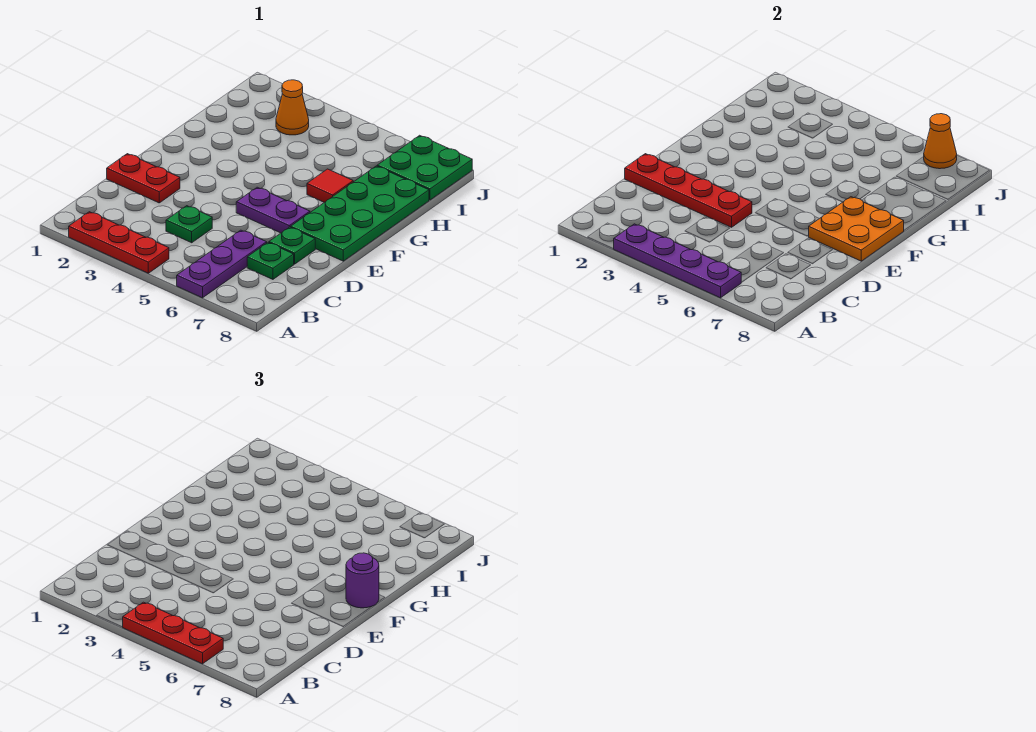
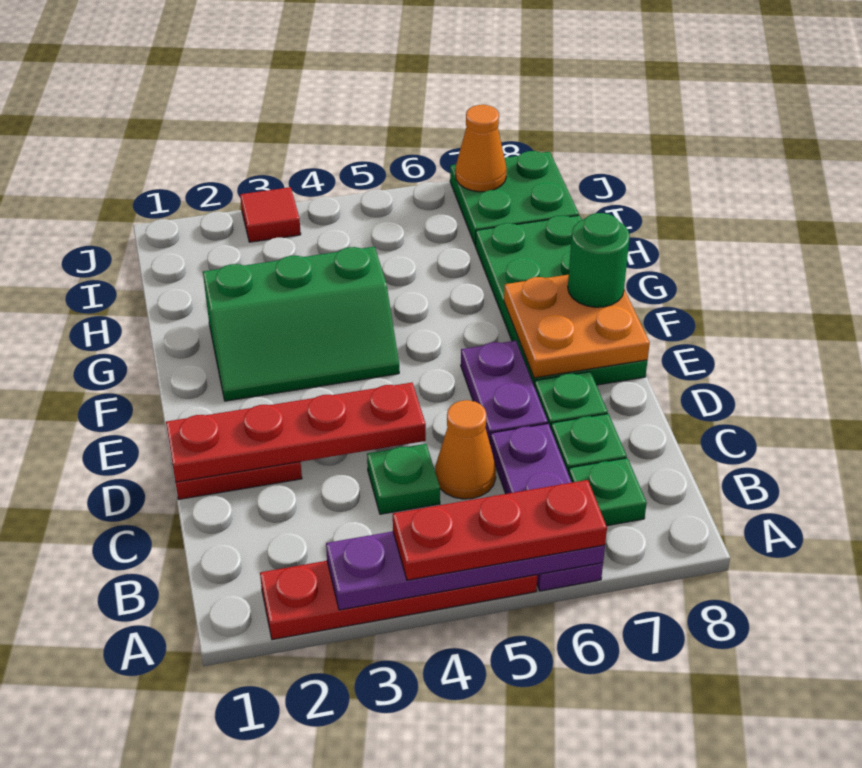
red plate A2:A4 level 1 -> red plate A2:A5 level 1
none -> green plate B7 level 1
purple plate E5:E6 level 1 -> purple plate D6:E6 level 1
none -> green slope F2:G4 level 1 top G
purple round brick F8 level 3 -> green round brick F8 level 3
red tile G6 level 1 -> red tile J3 level 1
orange cone I3 level 1 -> orange cone C5 level 1

